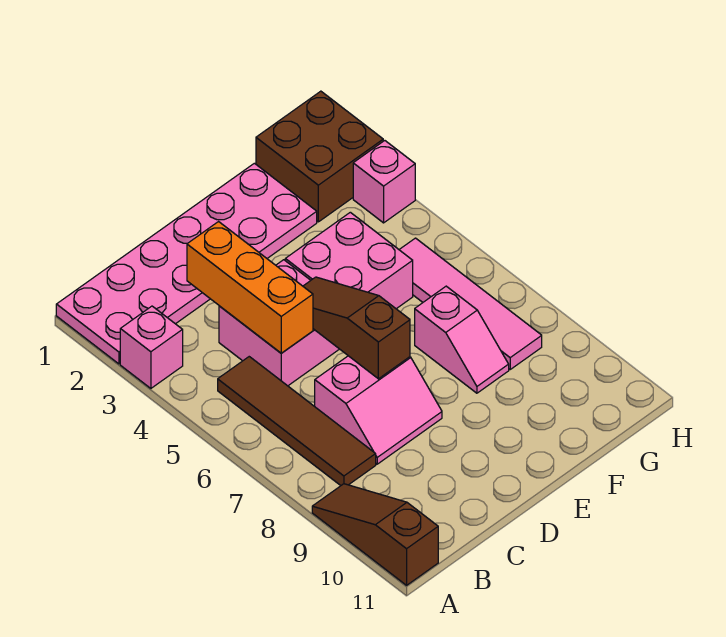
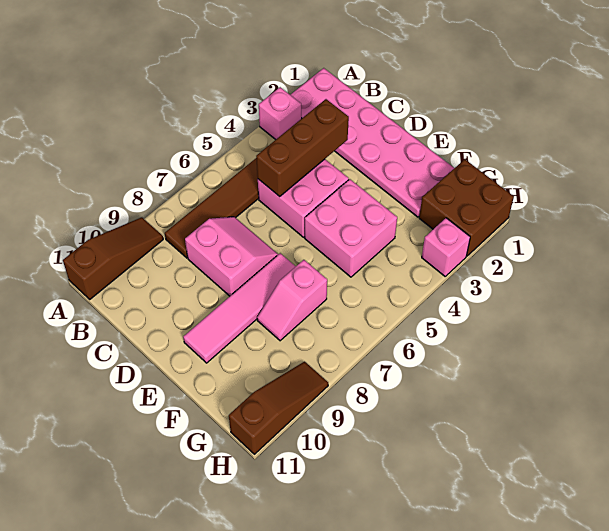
orange brick C3:C5 level 2 -> brown brick C3:C5 level 2
pink slope C7:D8 level 1 top 7 -> pink slope C7:D8 level 1 top 8
brown slope D5:D7 level 2 top 7 -> brown slope H9:H11 level 1 top 11
pink tile G5:G8 level 1 -> pink tile E7:E10 level 1

